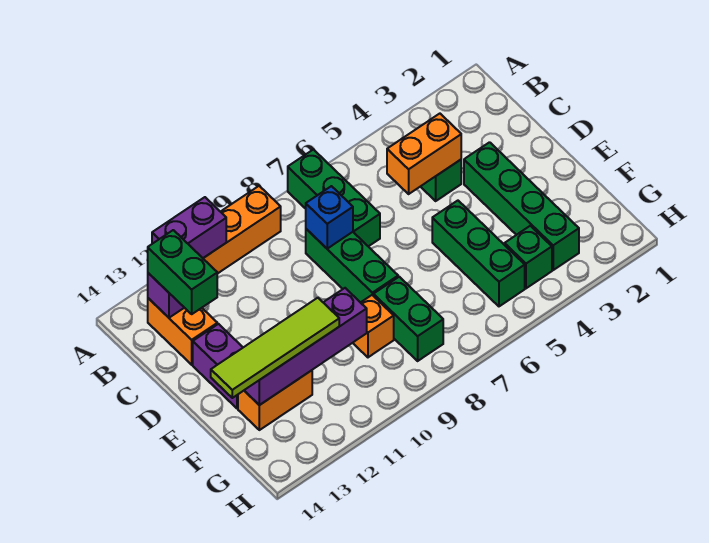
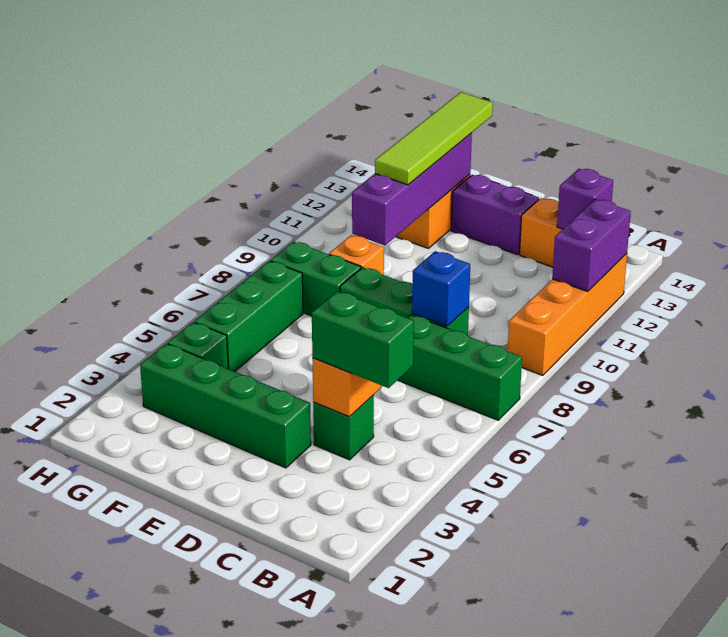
green brick B13:C13 level 3 -> green brick B4:C4 level 3
green brick E5:G5 level 1 -> green brick G5:G7 level 1

